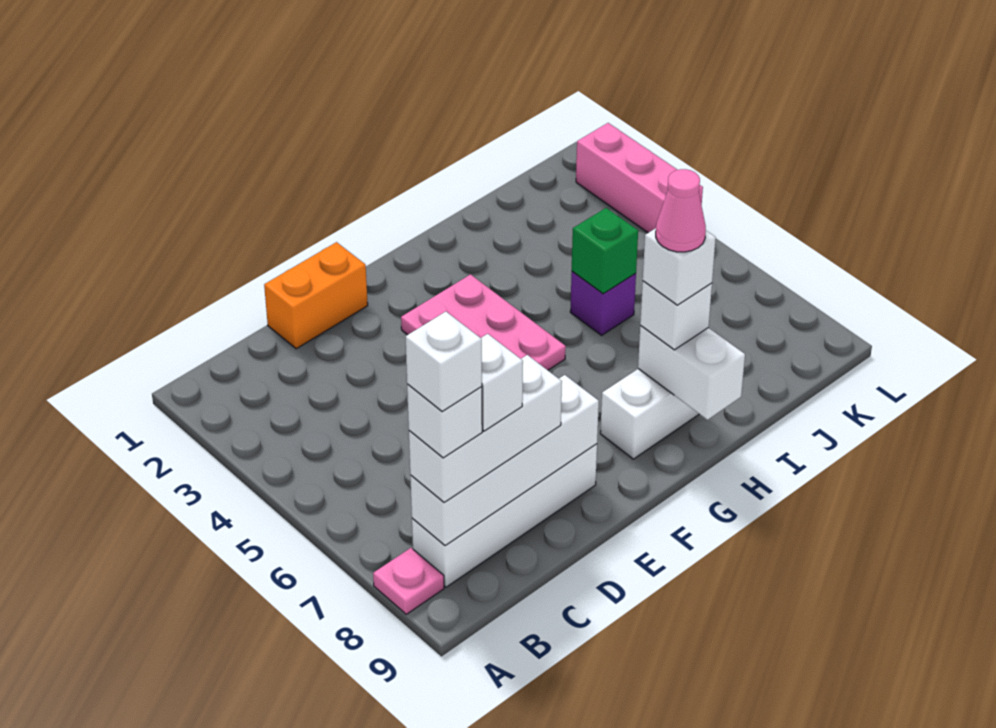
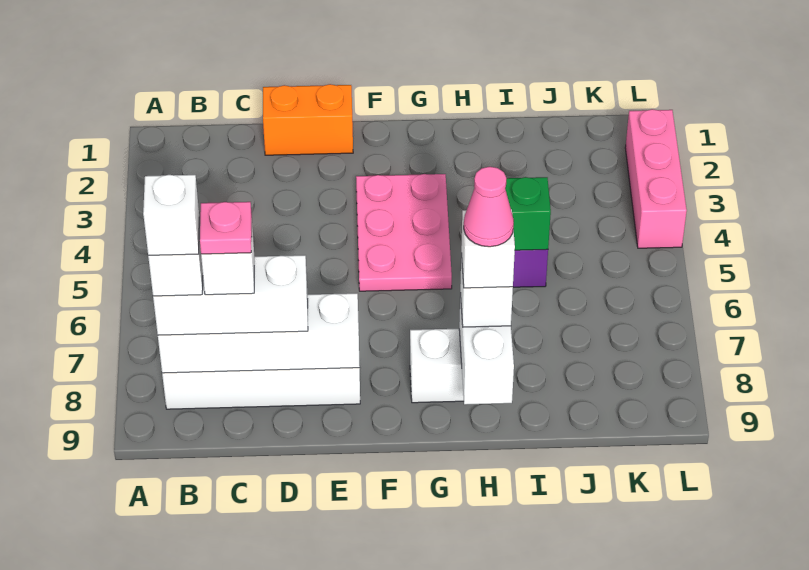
pink plate A8 level 1 -> pink plate C8 level 5

